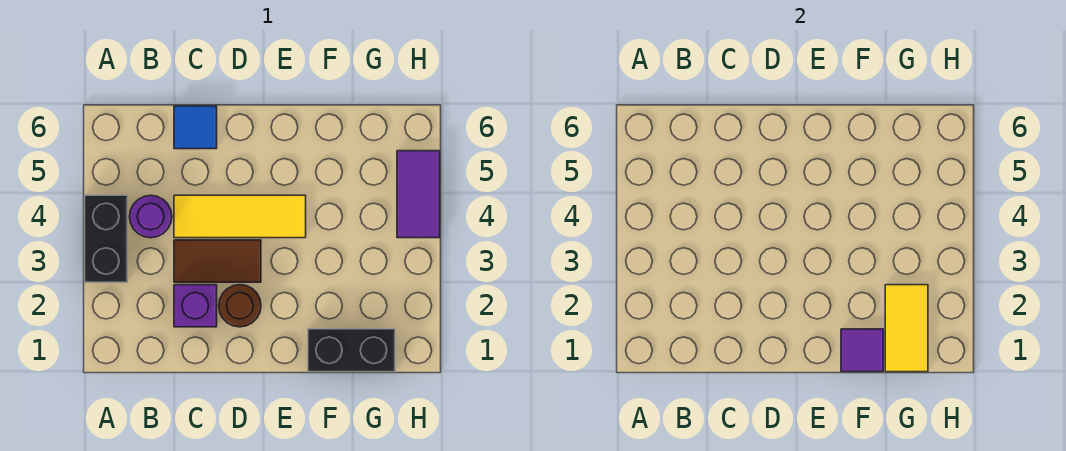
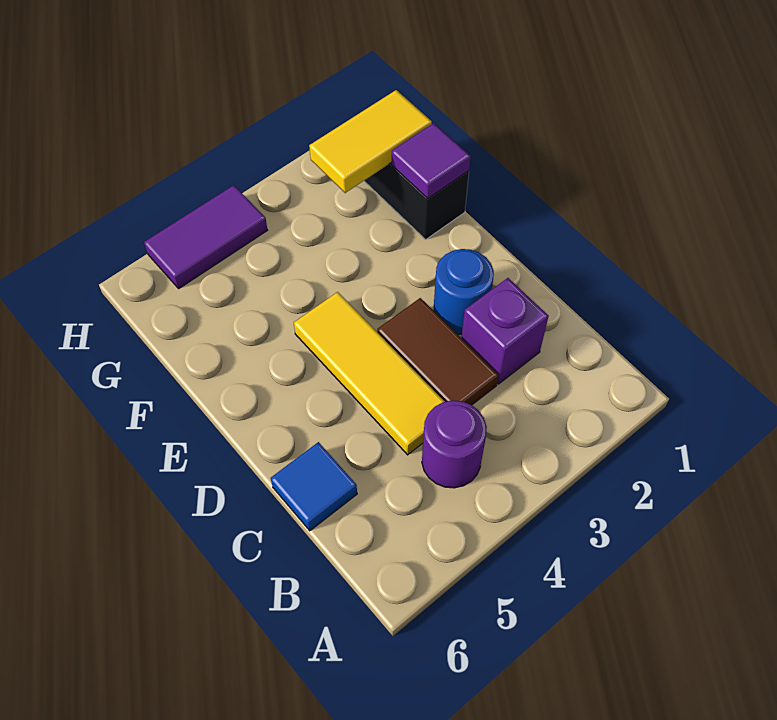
black brick A3:A4 level 1 -> none
brown round brick D2 level 1 -> blue round brick D2 level 1

